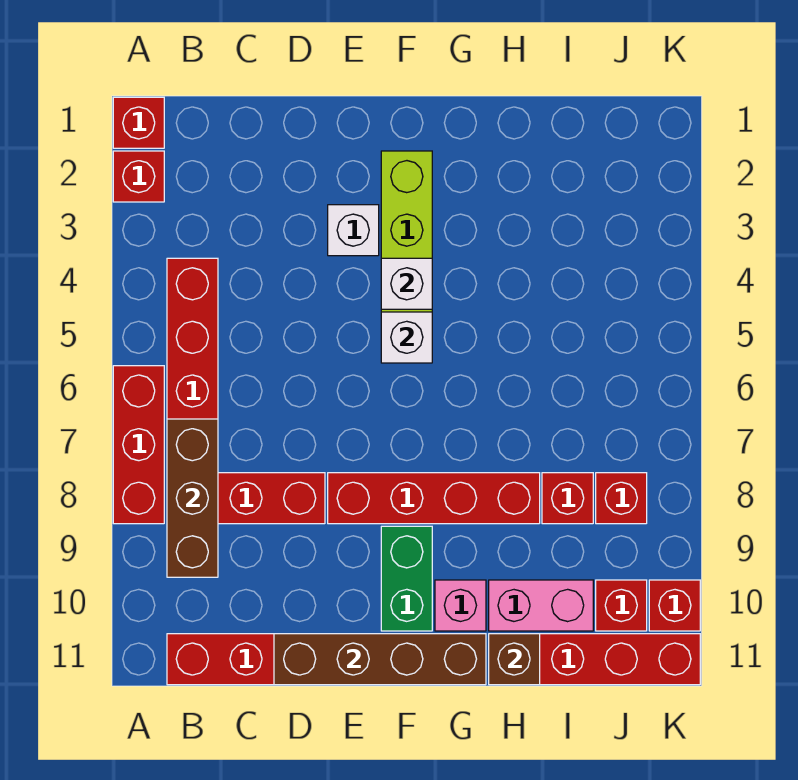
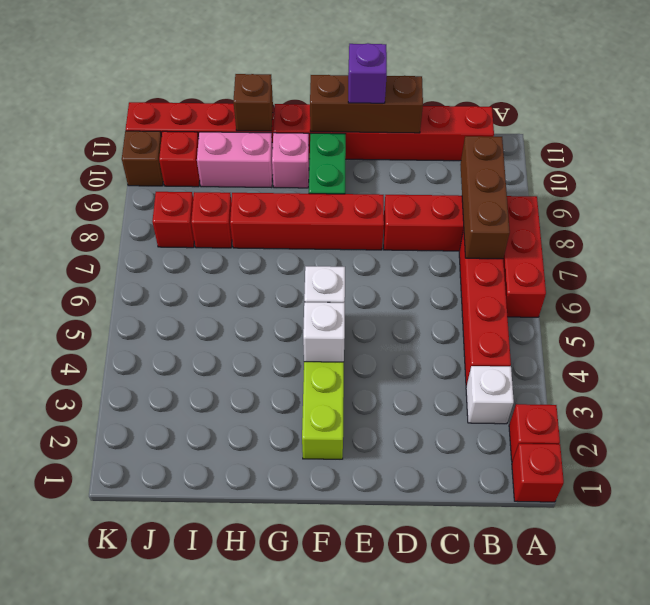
brown brick D11:G11 level 2 -> brown brick D11:F11 level 2
white brick E3 level 1 -> white brick B3 level 1
none -> purple brick E11 level 3
red brick K10 level 1 -> brown brick K10 level 1

